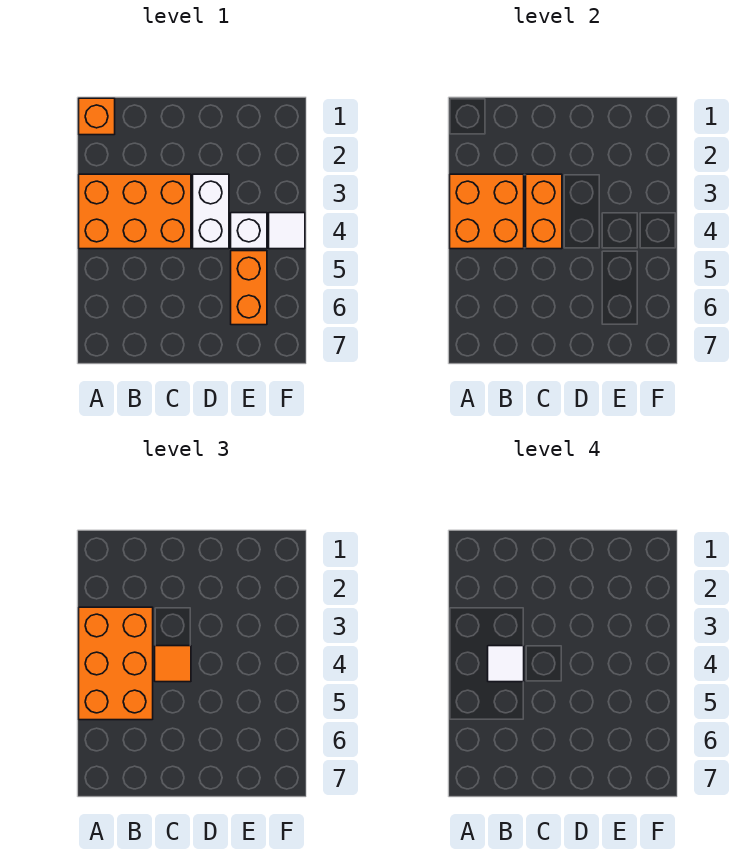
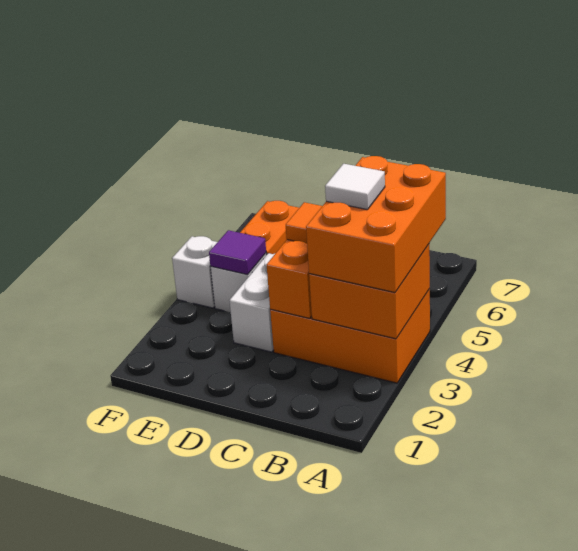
orange brick A1 level 1 -> none
none -> purple tile E4 level 2
white tile F4 level 1 -> white brick F4 level 1

